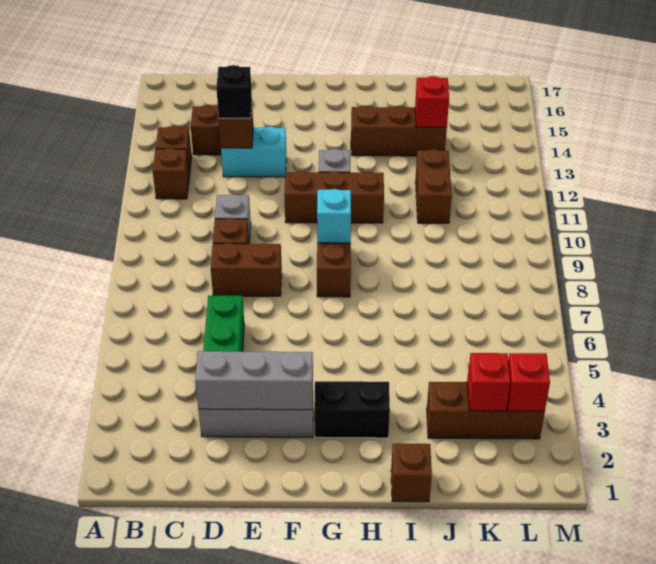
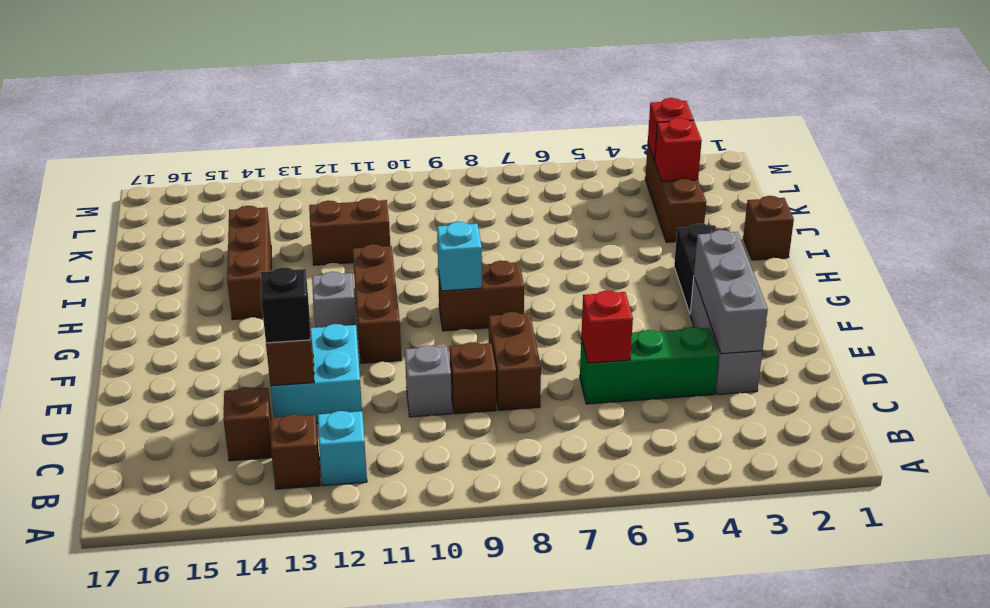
brown brick B12 level 1 -> cyan brick B12 level 1
cyan brick D13:E13 level 1 -> cyan brick D12:E13 level 1
red brick J14 level 2 -> red brick D6 level 2

